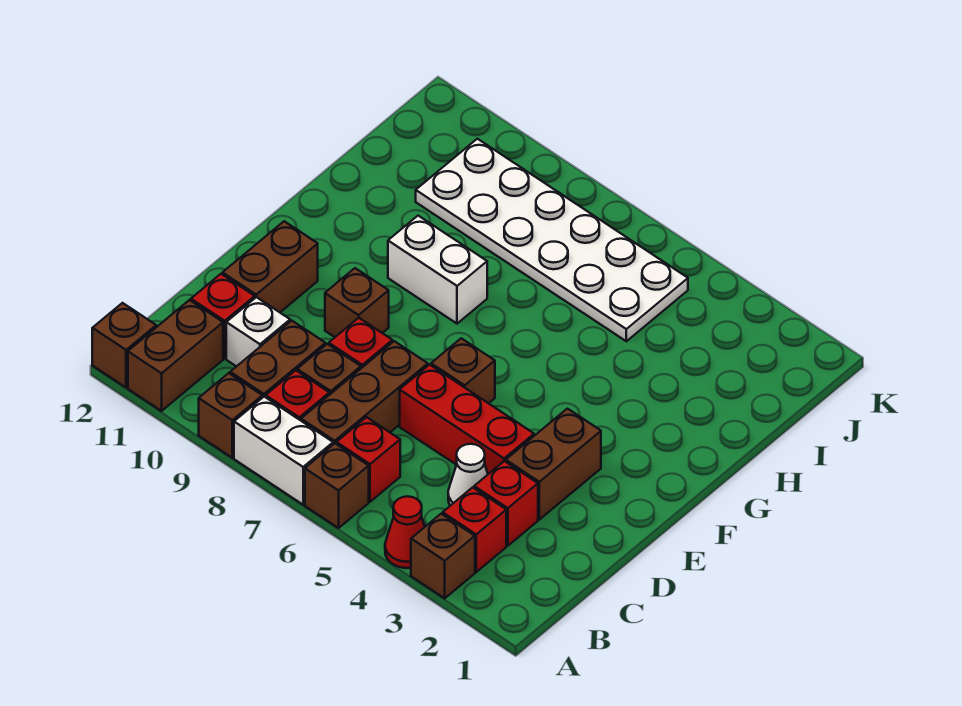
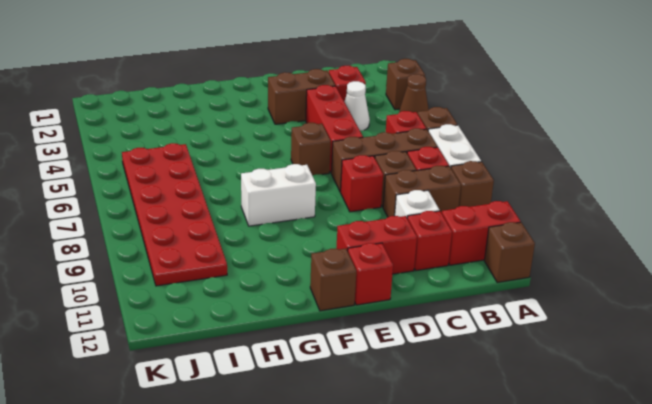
red cone A4 level 1 -> brown cone A4 level 1
brown brick A11:B11 level 1 -> red brick A11:B11 level 1
red brick B3 level 1 -> red brick E12 level 1
brown brick D11:E11 level 1 -> red brick D11:E11 level 1
brown brick E9 level 1 -> brown brick F12 level 1
white brick G8:G9 level 1 -> white brick F8:G8 level 1
white plate I5:J10 level 1 -> red plate I5:J10 level 1

